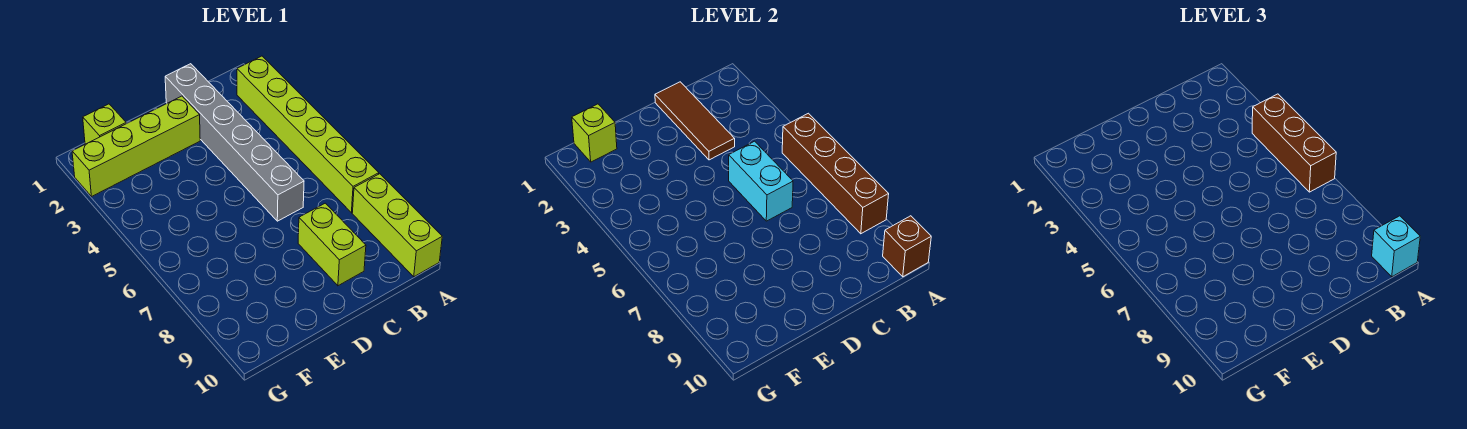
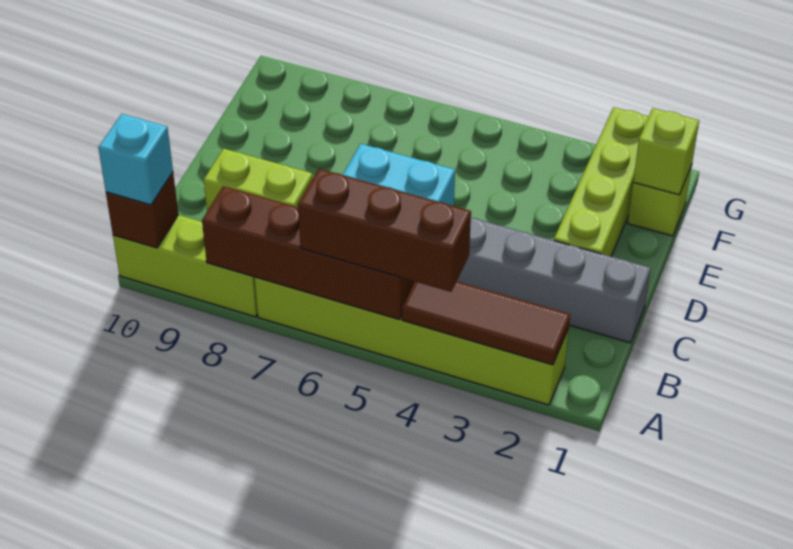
brown tile C1:C3 level 2 -> brown tile A2:A4 level 2

